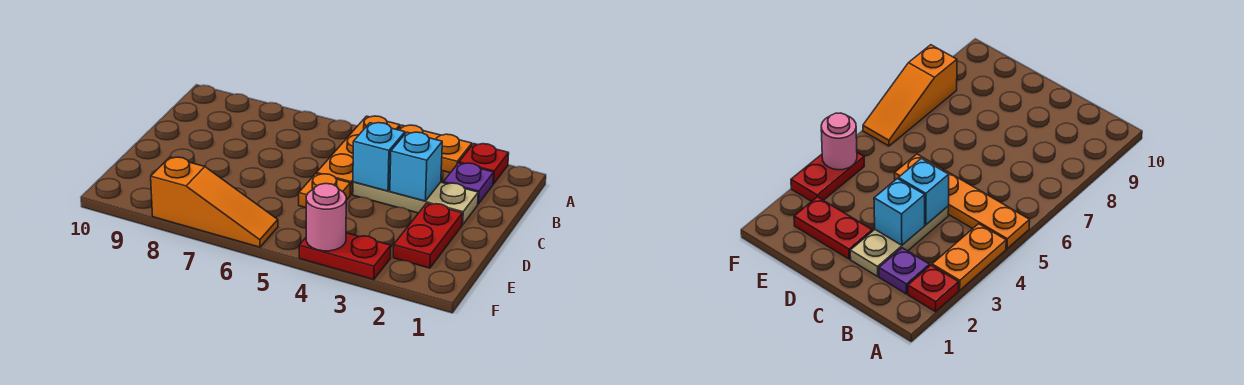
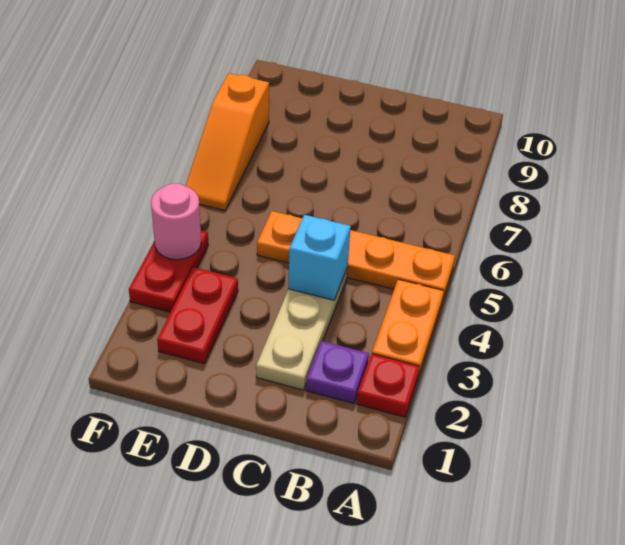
cyan brick C3 level 2 -> none
red plate D2:E2 level 1 -> red plate E2:E3 level 1

